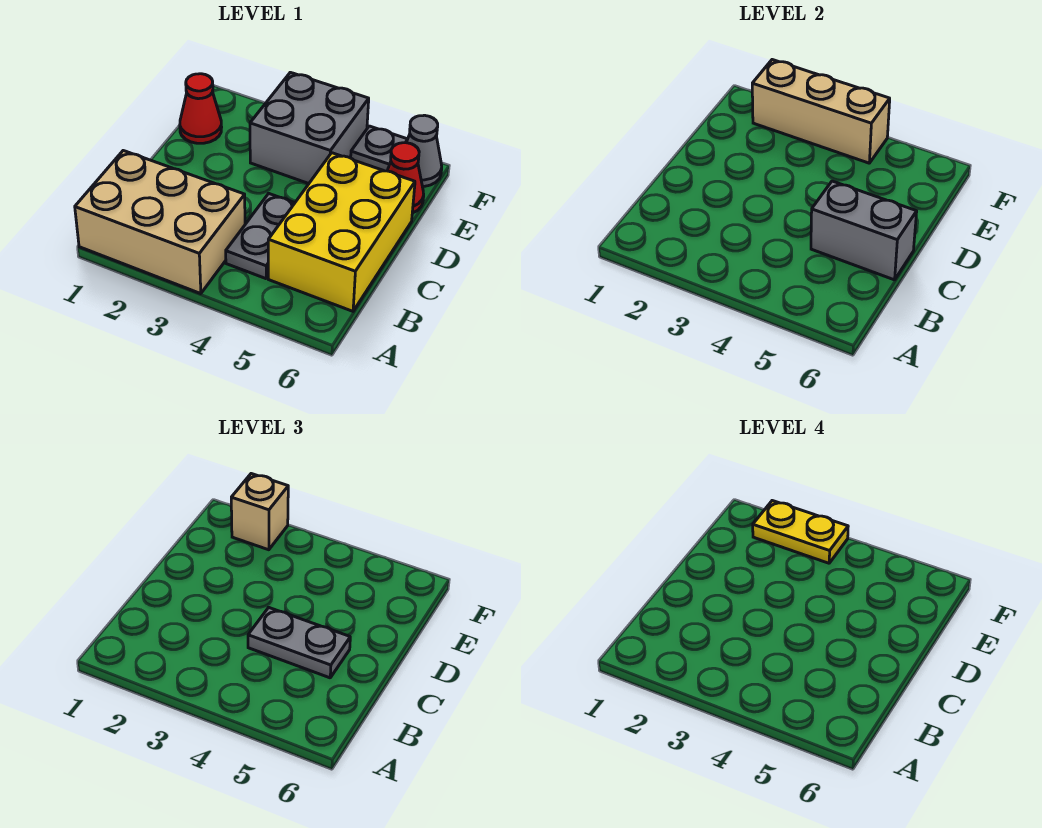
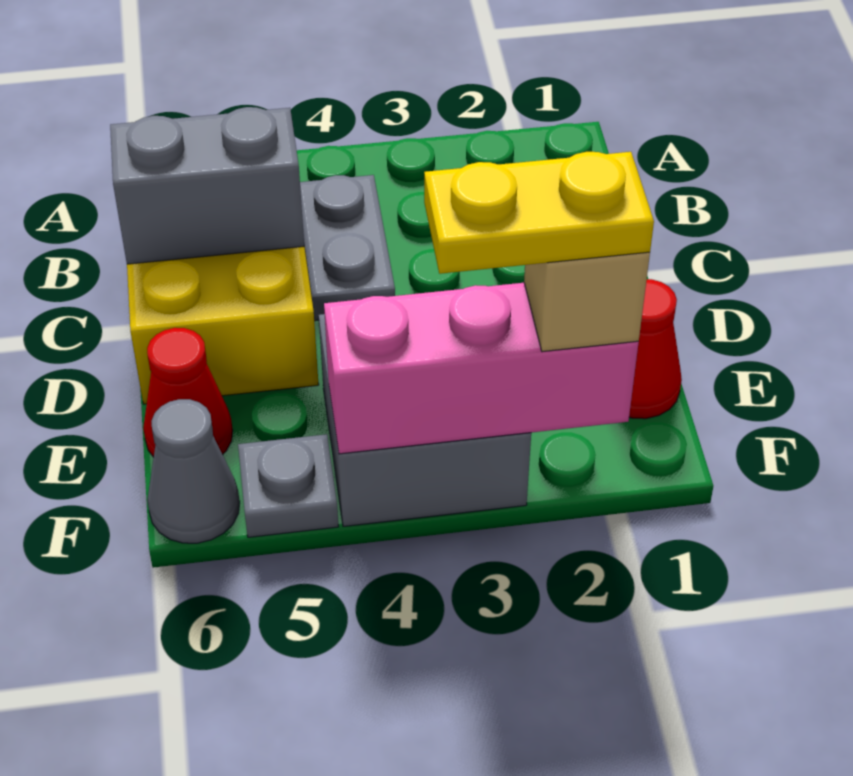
tan brick A1:B3 level 1 -> none
grey plate C4:C5 level 3 -> none
tan brick F2:F4 level 2 -> pink brick F2:F4 level 2

